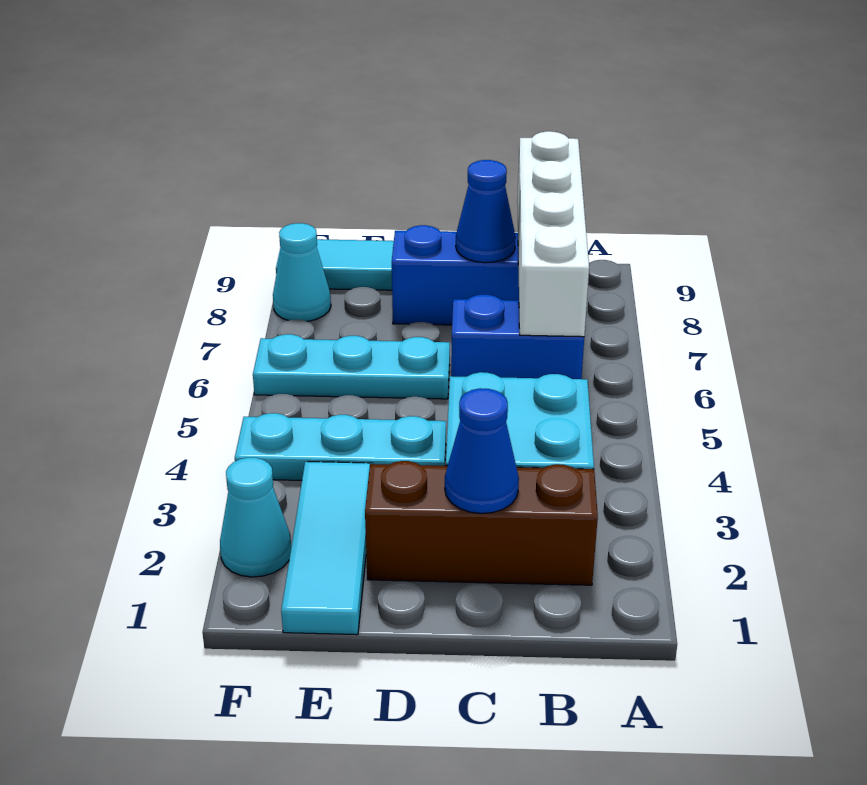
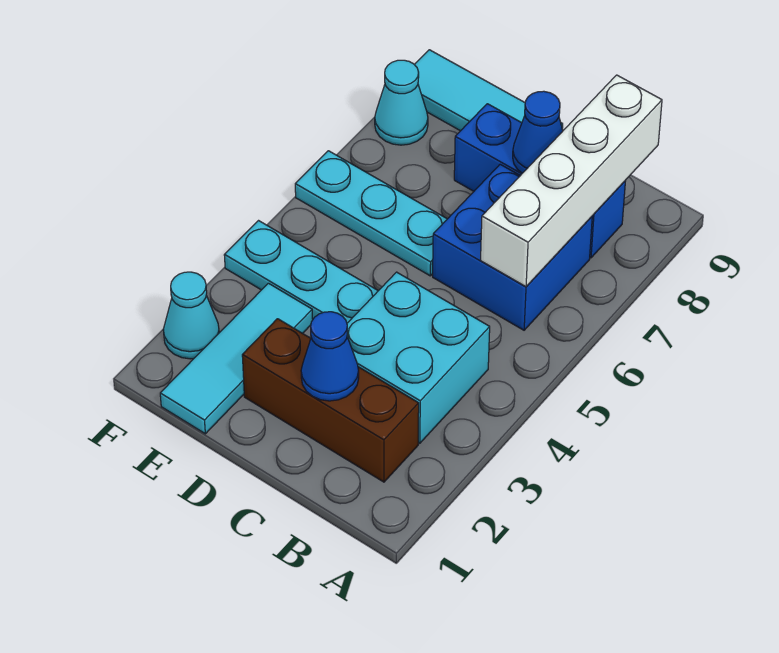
blue brick B6:C6 level 1 -> blue brick B6:C7 level 1

